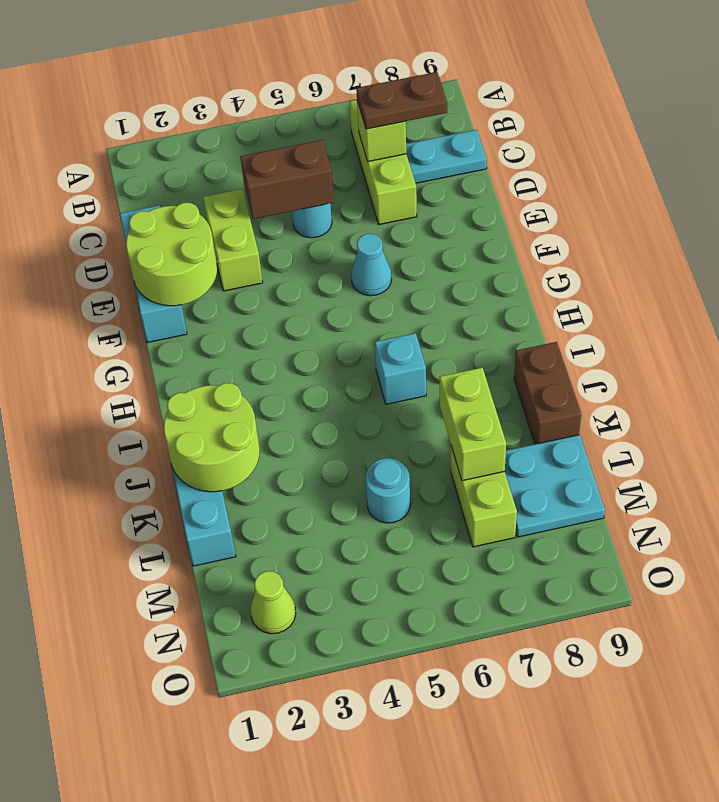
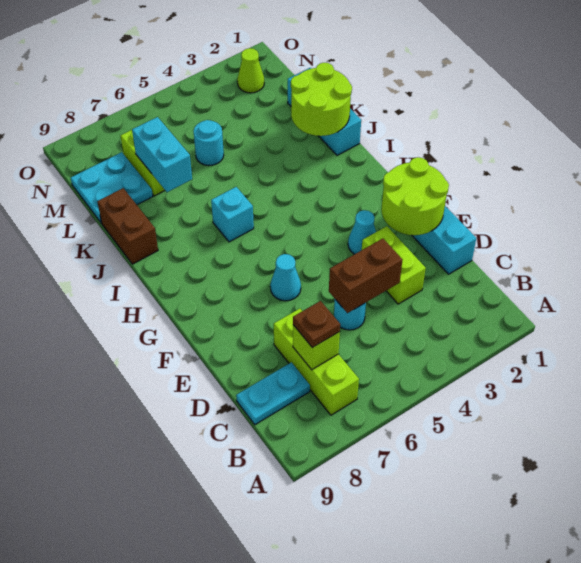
brown plate C7:C8 level 3 -> brown plate C7 level 3
none -> cyan cone F3 level 1
lime brick K7:L7 level 2 -> cyan brick K7:L7 level 2

